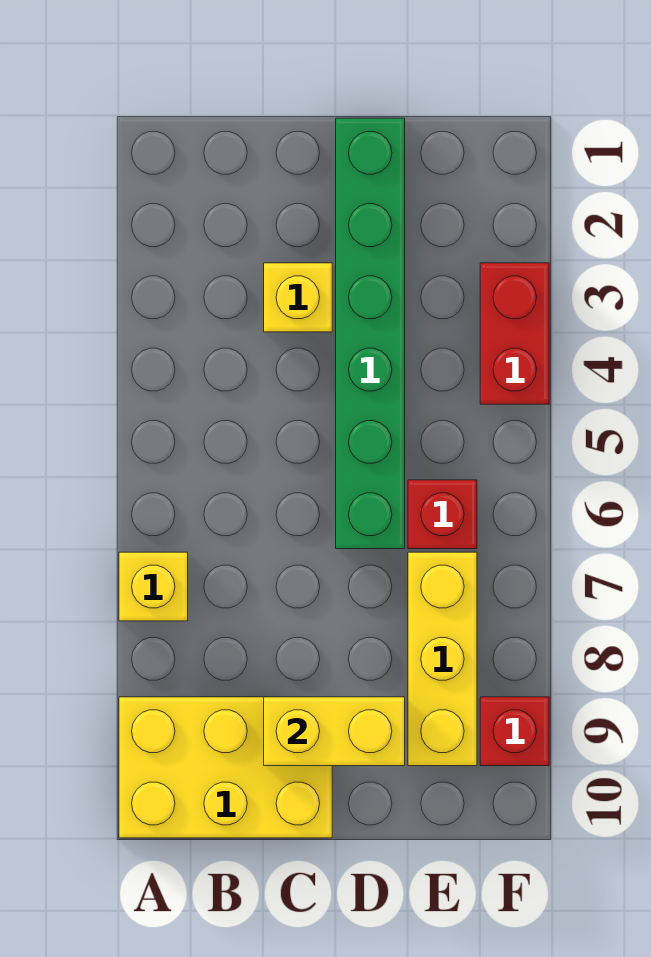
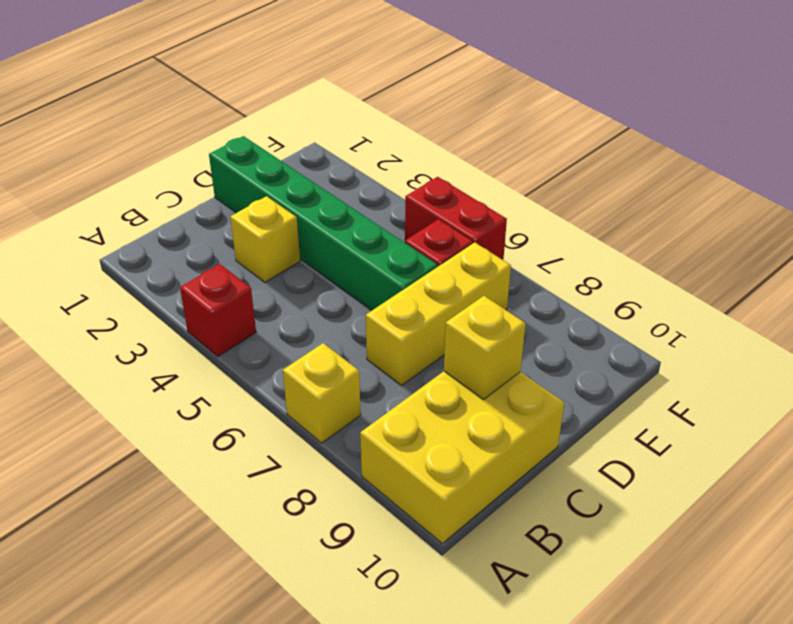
yellow brick C9:D9 level 2 -> yellow brick C9 level 2
yellow brick E7:E9 level 1 -> yellow brick C7:E7 level 1
red brick F3:F4 level 1 -> red brick F5:F6 level 1
red brick F9 level 1 -> red brick A4 level 1

